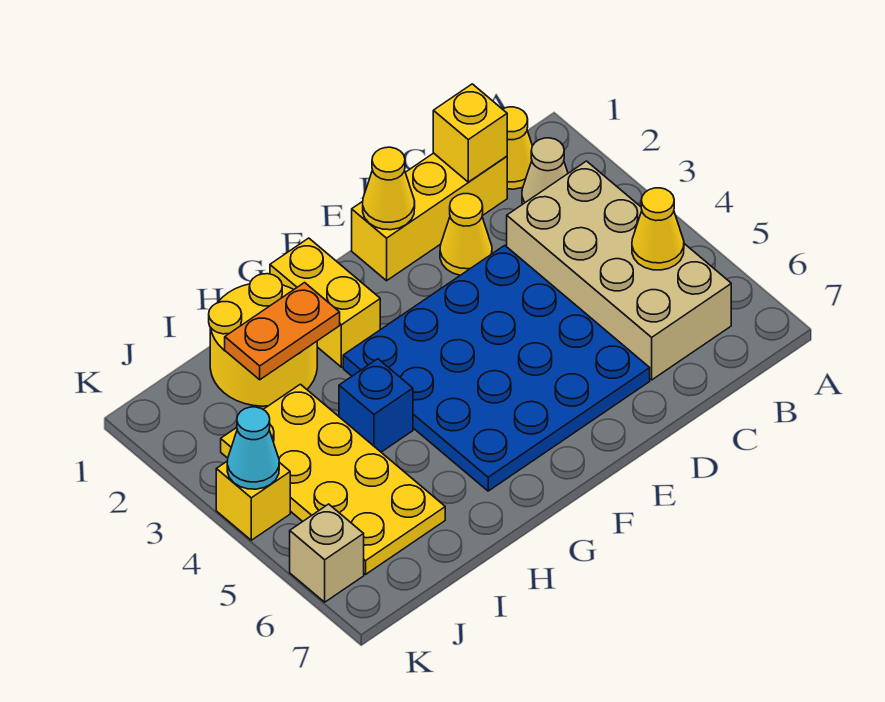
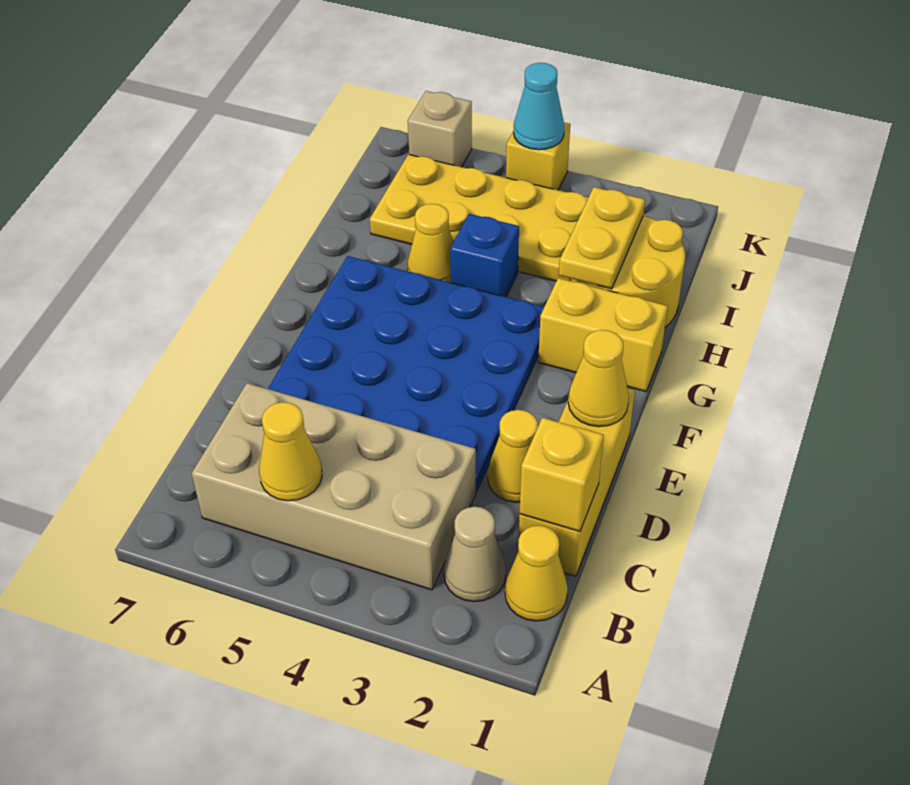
orange plate H2:I2 level 2 -> yellow plate H2:I2 level 2
none -> yellow cone H5 level 1

